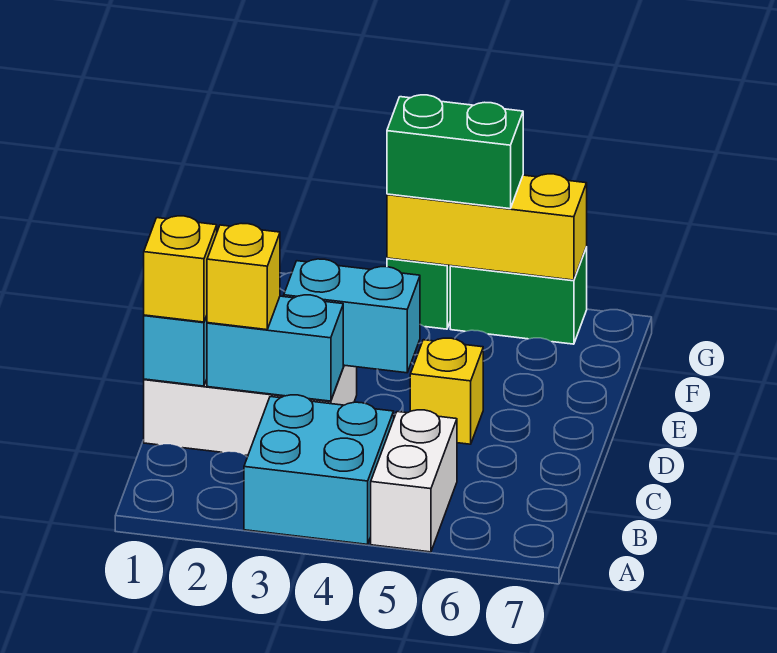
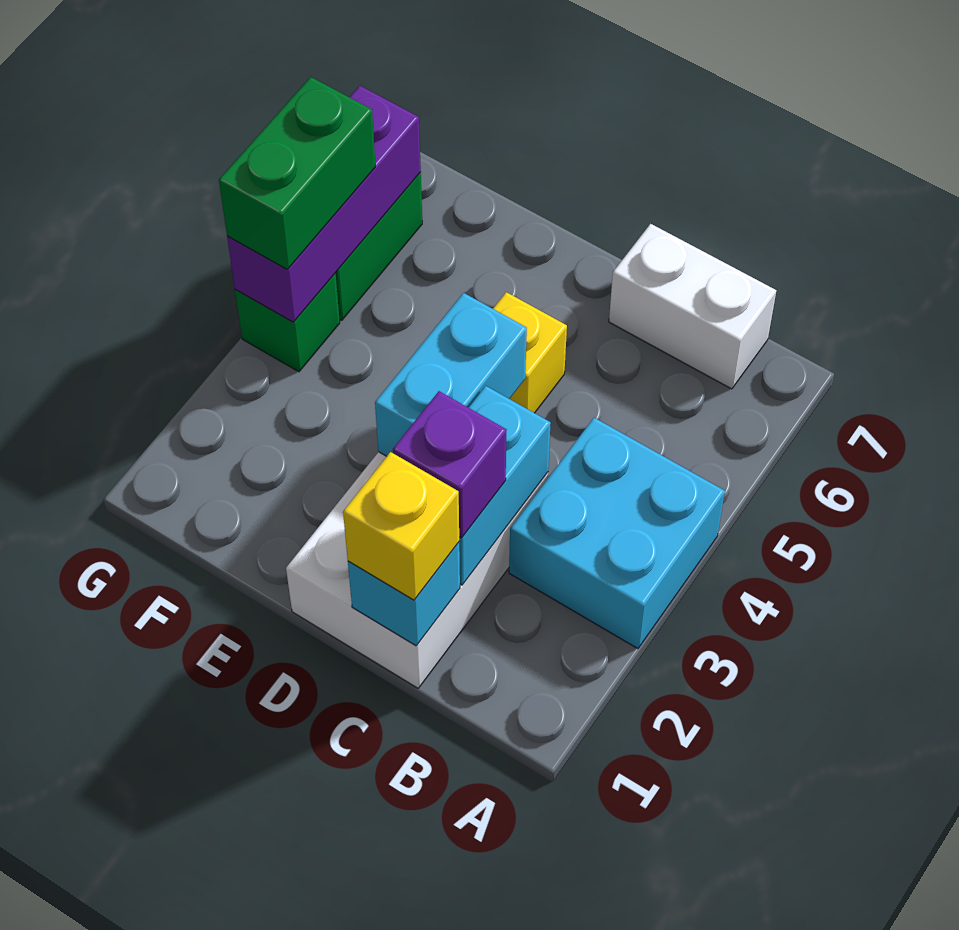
white brick A5:B5 level 1 -> white brick B7:C7 level 1
yellow brick C2 level 3 -> purple brick C2 level 3
yellow brick G4:G6 level 2 -> purple brick G4:G6 level 2

